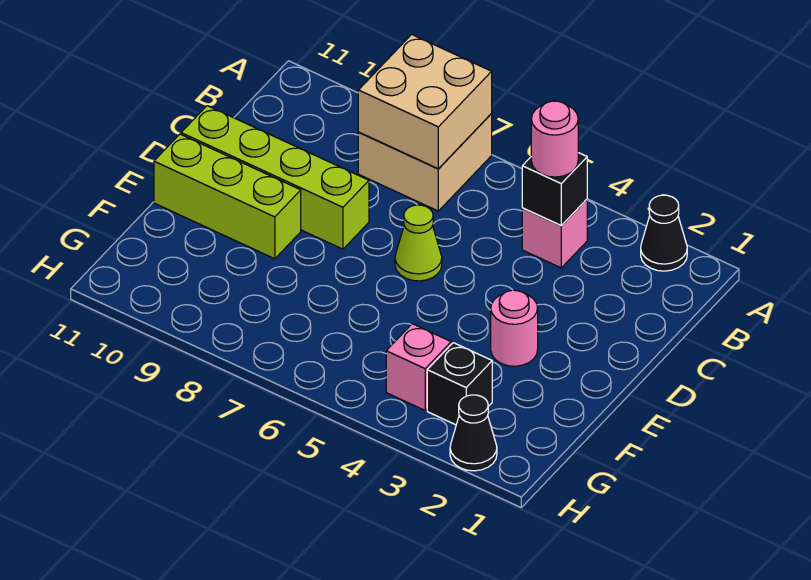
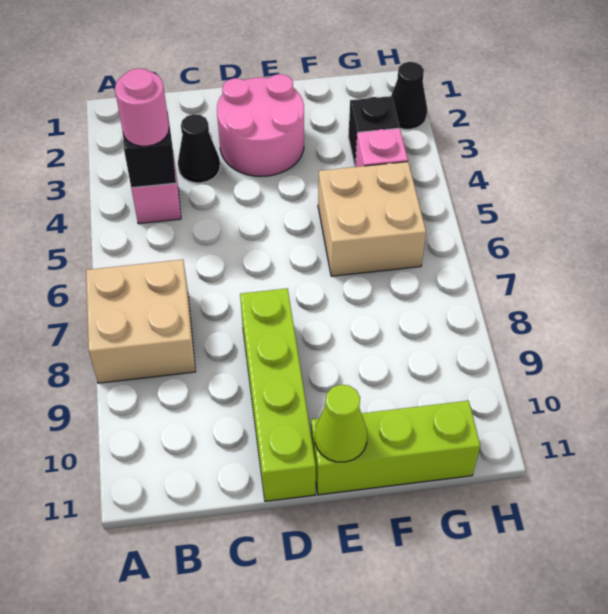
black cone A2 level 1 -> black cone C3 level 1
tan brick A7:B8 level 2 -> tan brick F5:G6 level 1
lime cone D6 level 1 -> lime cone E11 level 2
pink round brick E3 level 1 -> pink round brick D2:E3 level 1
lime brick E9:E11 level 1 -> lime brick E11:G11 level 1

